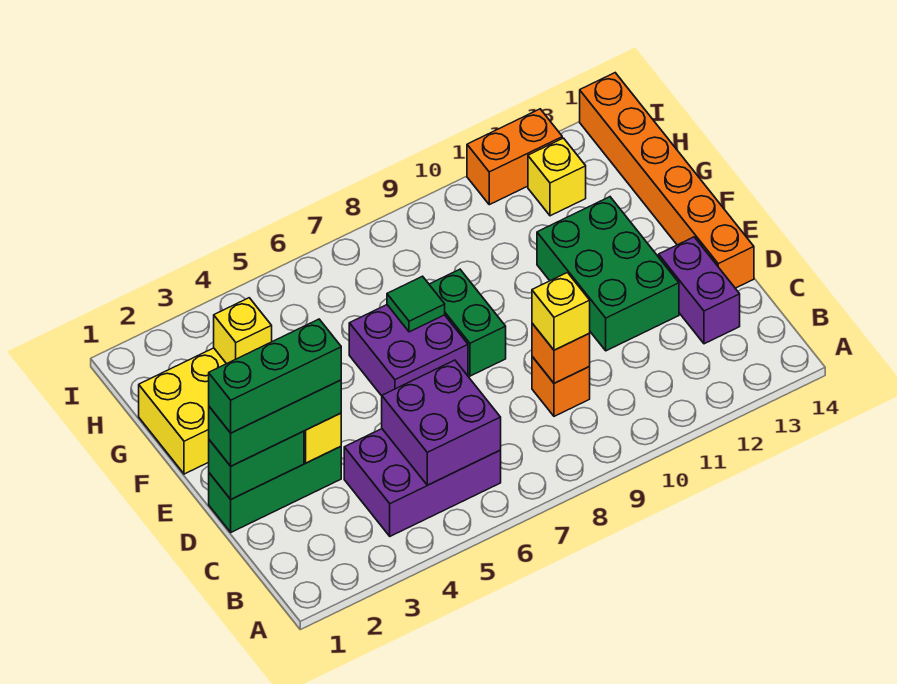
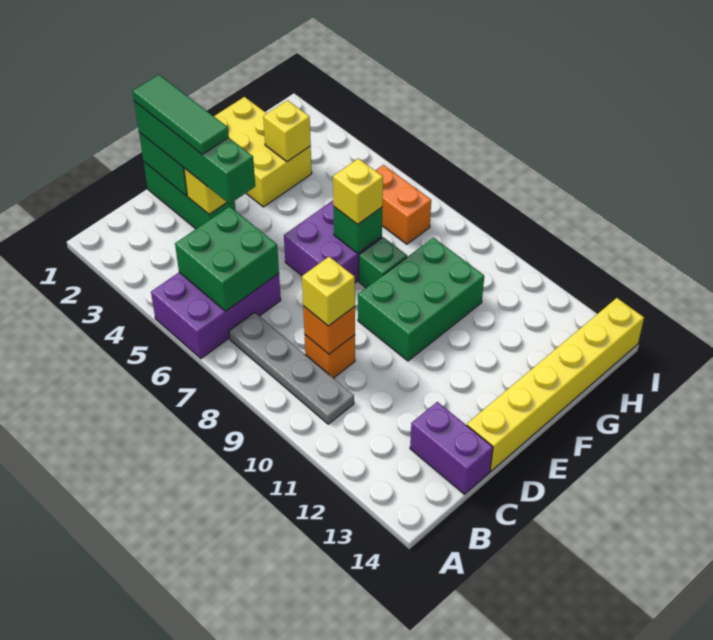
purple brick B4:C6 level 1 -> purple brick A5:C6 level 1
purple brick B5:C6 level 2 -> green brick B5:C6 level 2
none -> grey plate B7:B10 level 1
purple brick C13:D13 level 1 -> purple brick C13:C14 level 1
green brick D1:D3 level 3 -> green brick D1:D4 level 3
green brick D1:D3 level 4 -> green tile D1:D3 level 4
green brick D11:F12 level 1 -> green brick E9:G10 level 1
orange brick D14:I14 level 1 -> yellow brick D14:I14 level 1
green brick E8:F8 level 1 -> green brick F8 level 1
green tile F7 level 2 -> green brick F7 level 2
yellow brick H12 level 1 -> yellow brick F7 level 3
orange brick I11:I12 level 1 -> orange brick H6:H7 level 1

